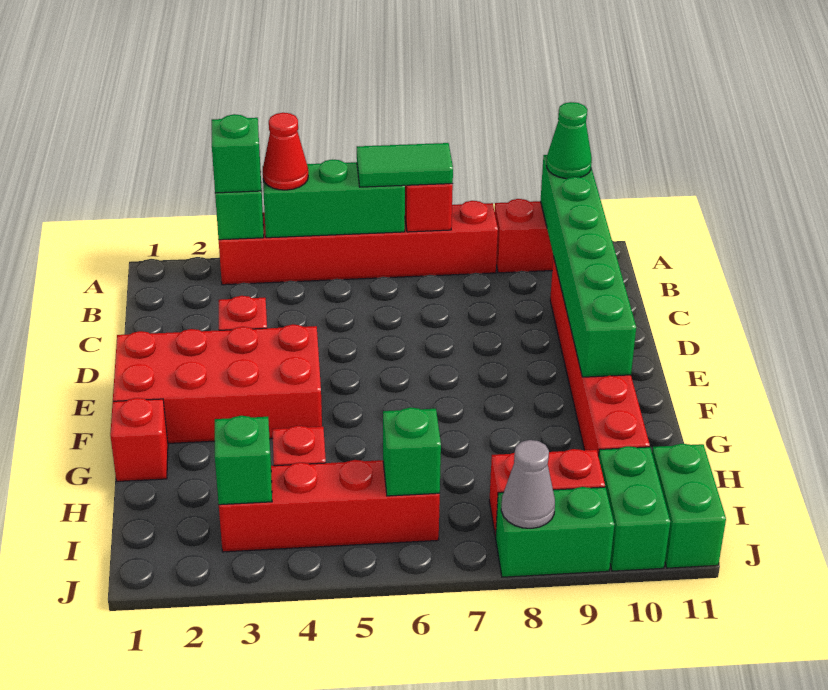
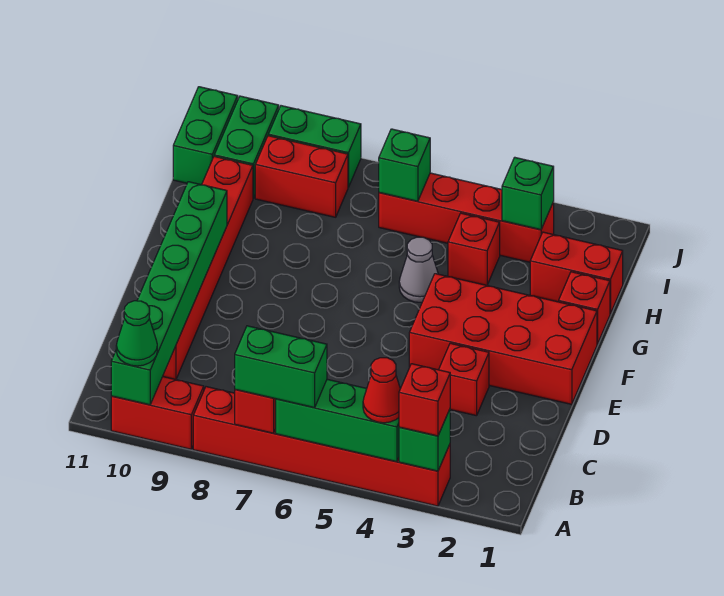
green brick A3 level 3 -> red brick A3 level 3
green tile A6:A7 level 3 -> green brick A6:A7 level 3
none -> red brick H1:H2 level 1
grey cone J8 level 2 -> grey cone G5 level 1

